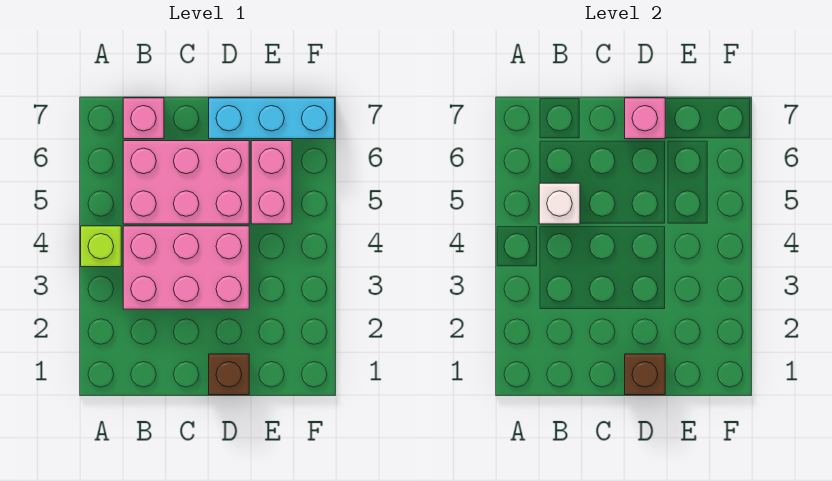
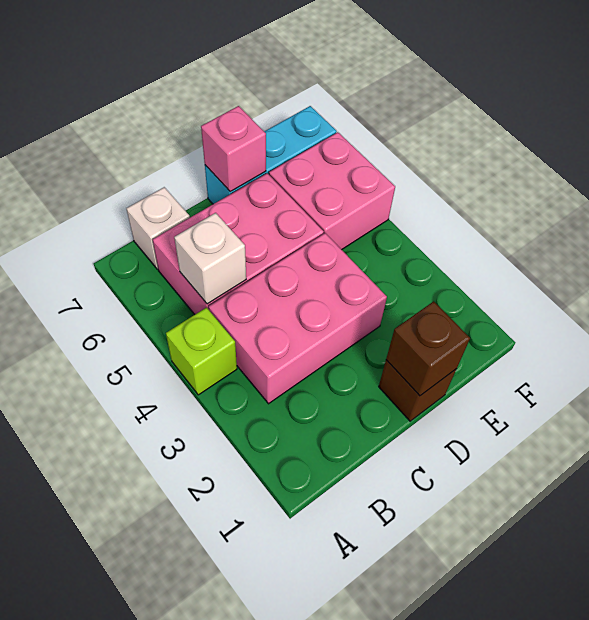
pink brick B7 level 1 -> white brick B7 level 1
pink brick E5:E6 level 1 -> pink brick E5:F6 level 1

